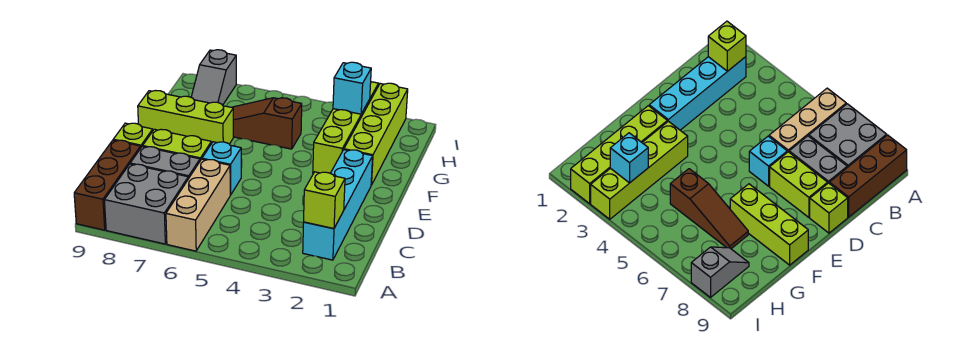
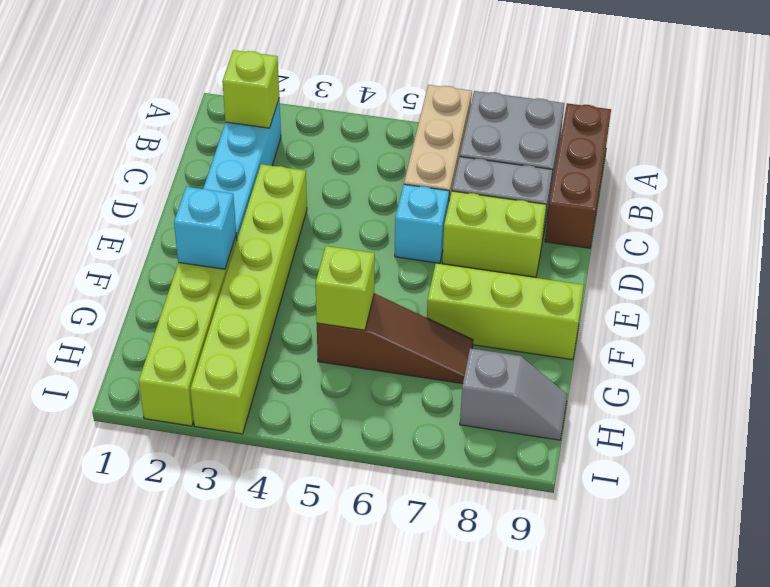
lime brick D9 level 1 -> lime brick G5 level 2
lime brick F3:I3 level 1 -> lime brick D3:I3 level 1
cyan brick H3 level 2 -> cyan brick F2 level 2
grey slope H8:I8 level 1 top I -> grey slope H8:H9 level 1 top 8

